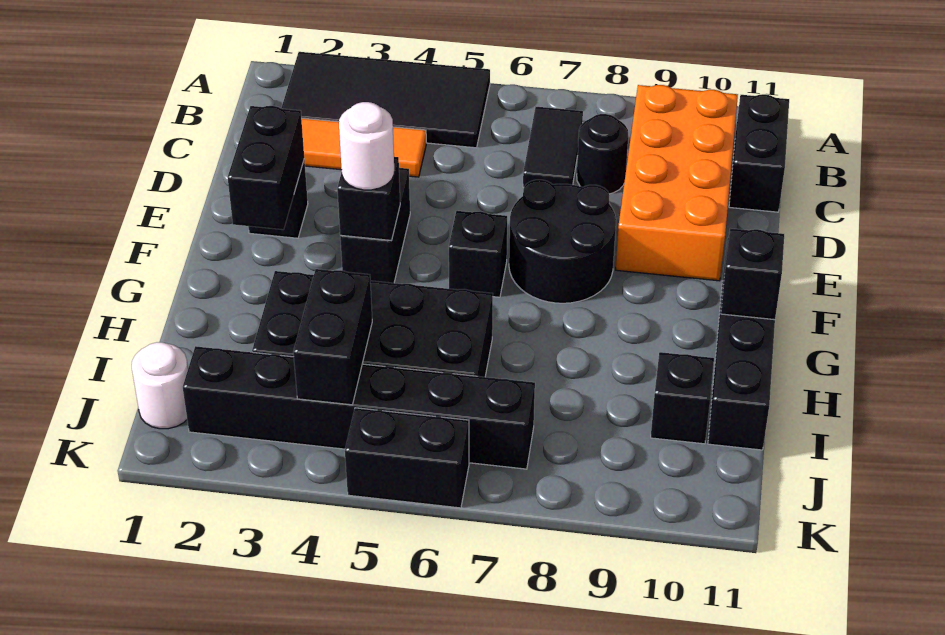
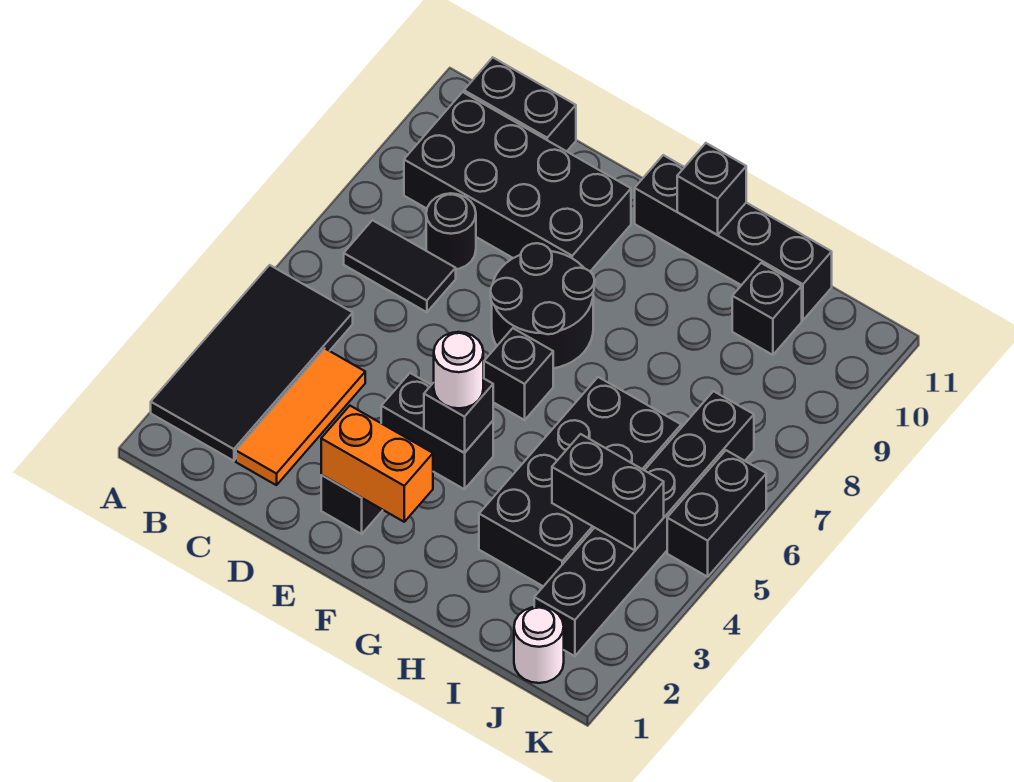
orange brick B9:E10 level 1 -> black brick B9:E10 level 1
black brick E2:F2 level 2 -> orange brick E2:F2 level 2

